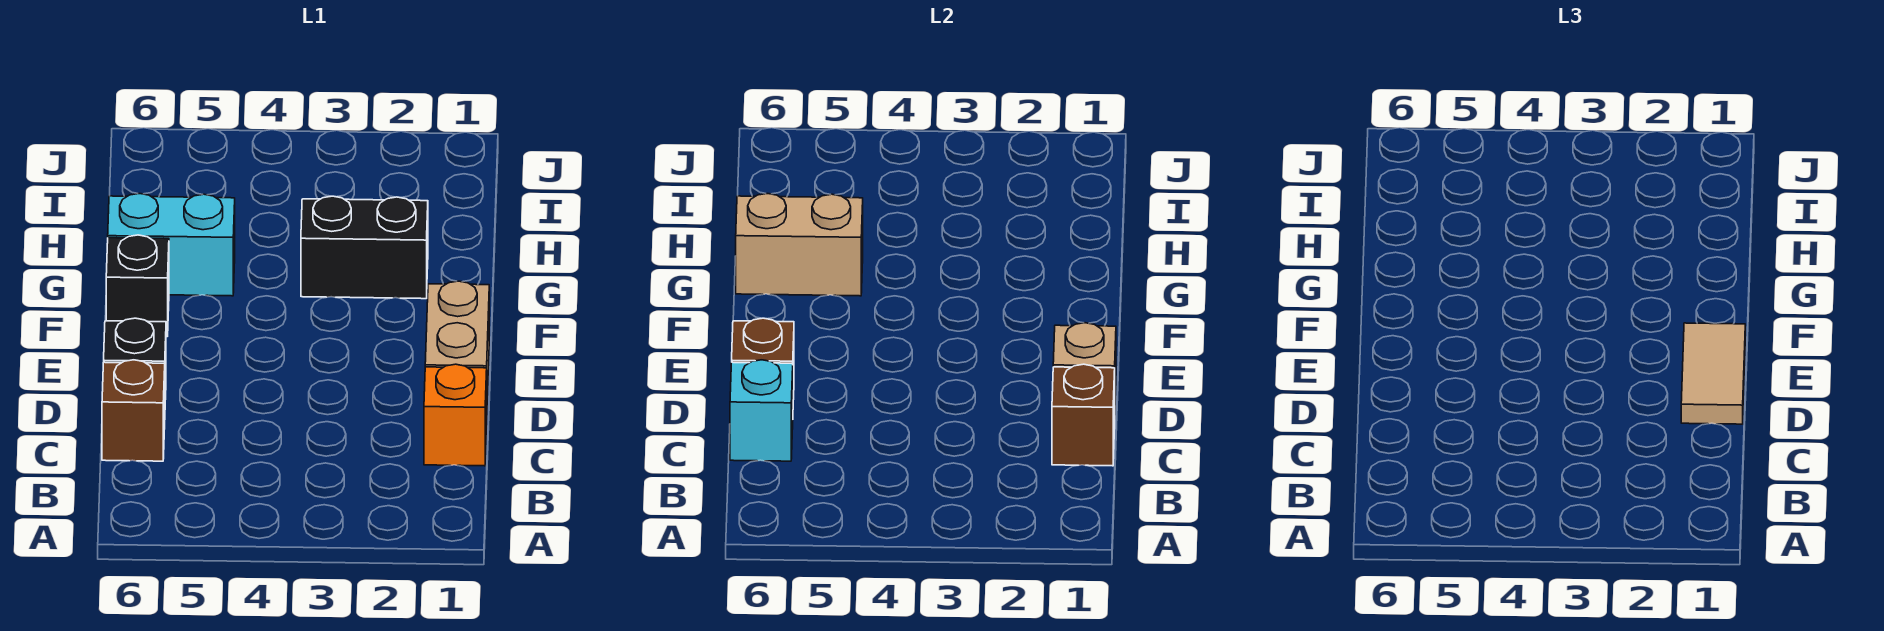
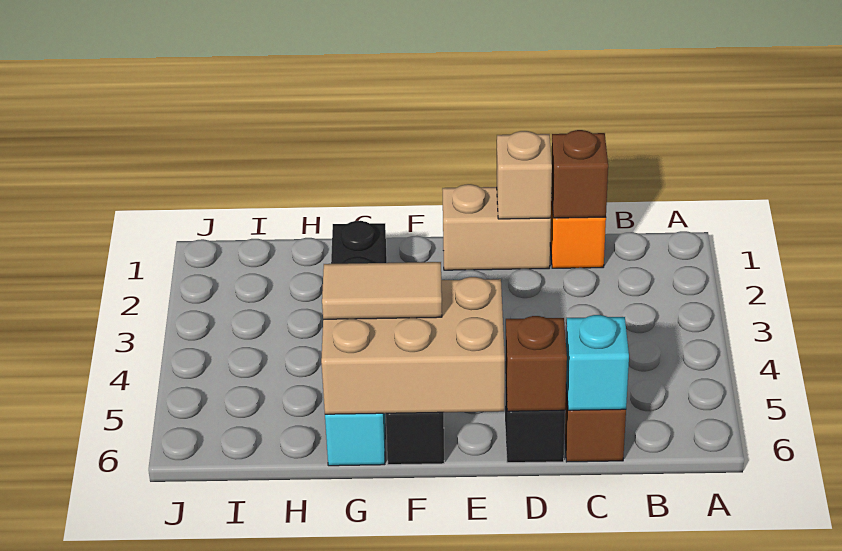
tan tile D1:E1 level 3 -> tan tile F5:G5 level 3
tan brick G5:G6 level 2 -> tan brick E5:G6 level 2

